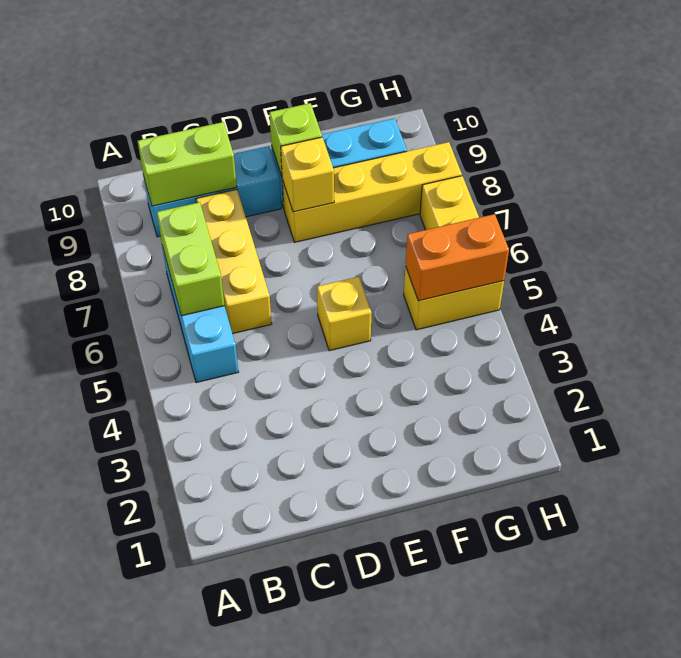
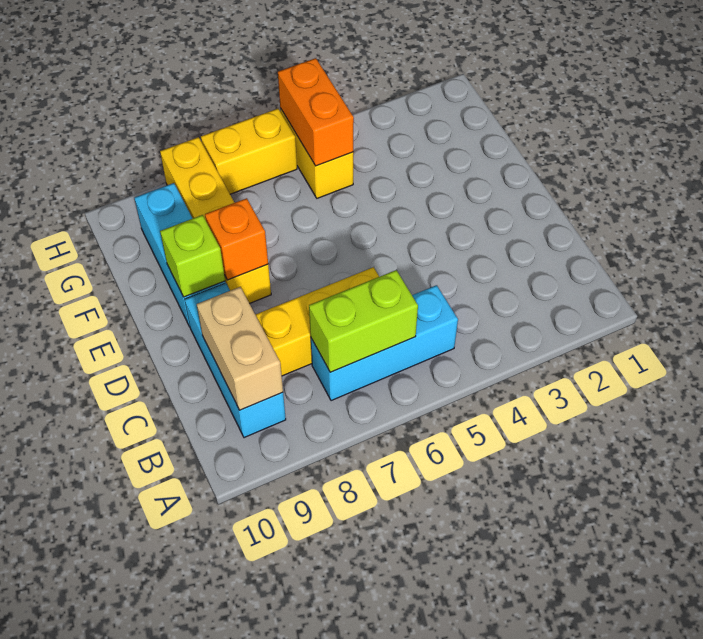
lime brick B9:C9 level 2 -> tan brick B9:C9 level 2
yellow brick E5 level 1 -> none
yellow brick E8 level 2 -> orange brick E8 level 2

